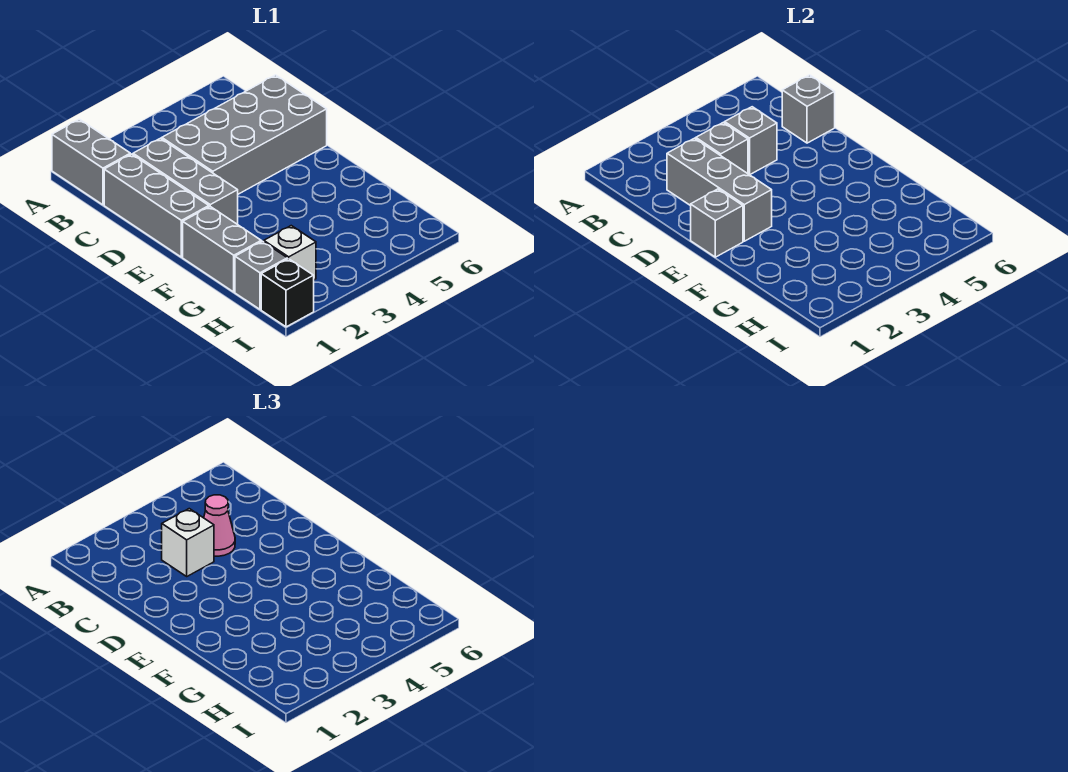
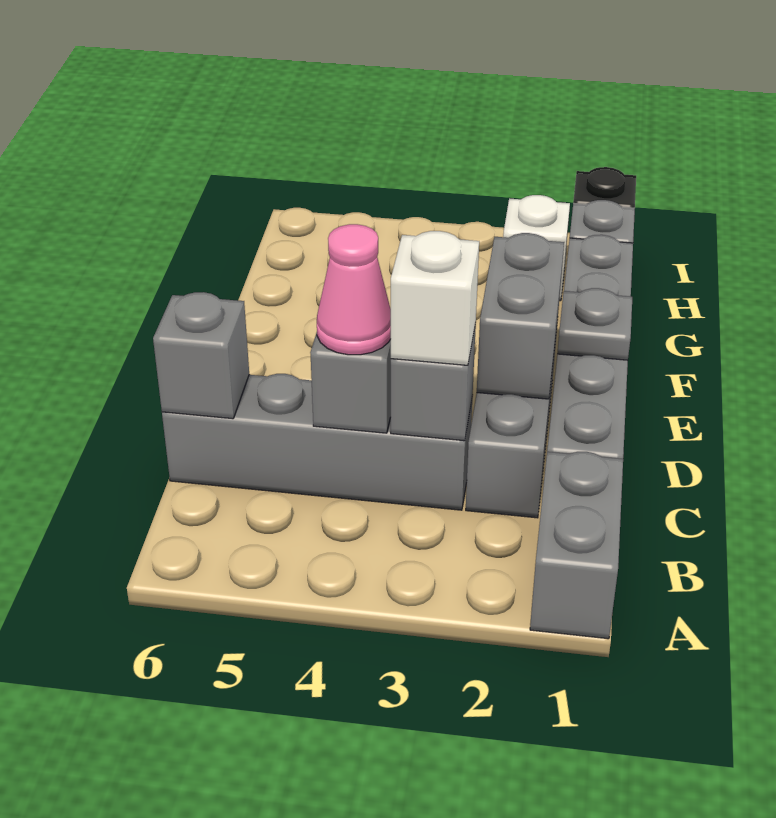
grey brick C2:E2 level 2 -> grey brick D2:E2 level 2
grey brick C3:D6 level 1 -> grey brick C3:C6 level 1
grey brick E1 level 2 -> grey plate E1 level 2

